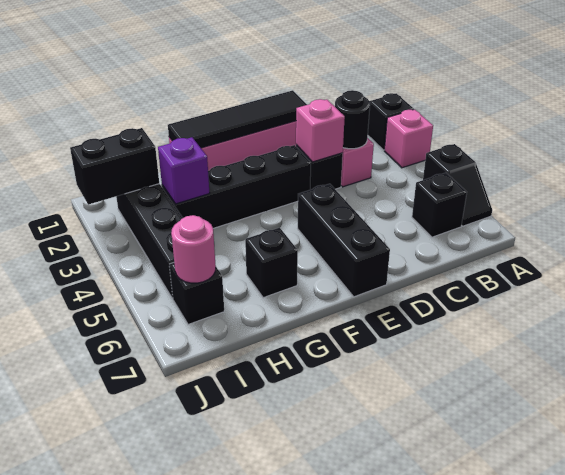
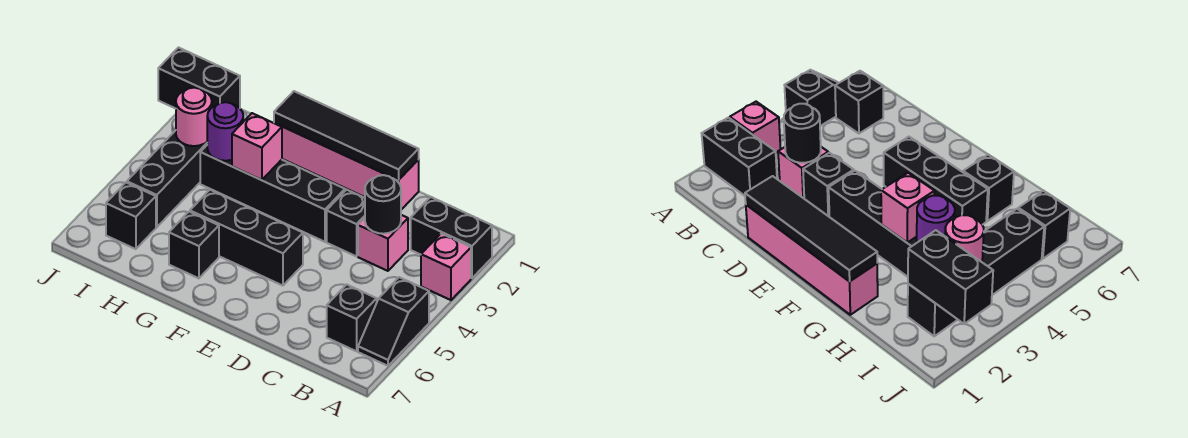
black brick A2 level 1 -> black brick A2:B2 level 1
pink brick D3 level 2 -> pink brick G3 level 2
black brick E5:E7 level 1 -> black brick E5:G5 level 1
purple brick H3 level 2 -> purple round brick H3 level 2
pink round brick I6 level 2 -> pink round brick I3 level 2

